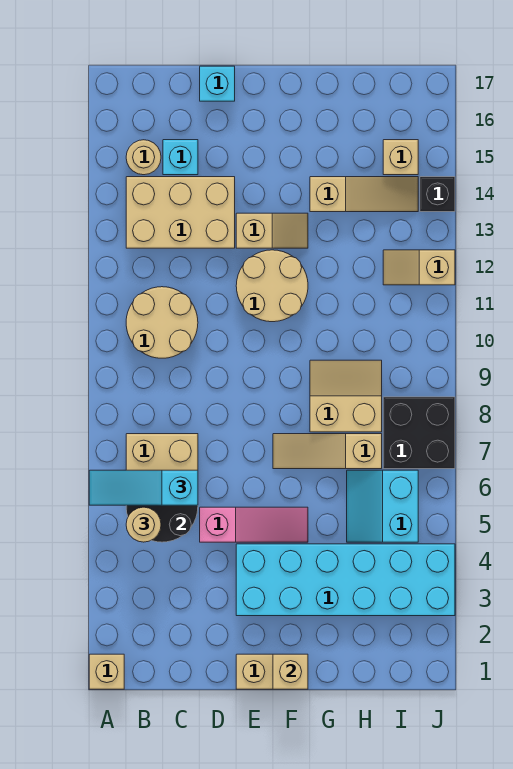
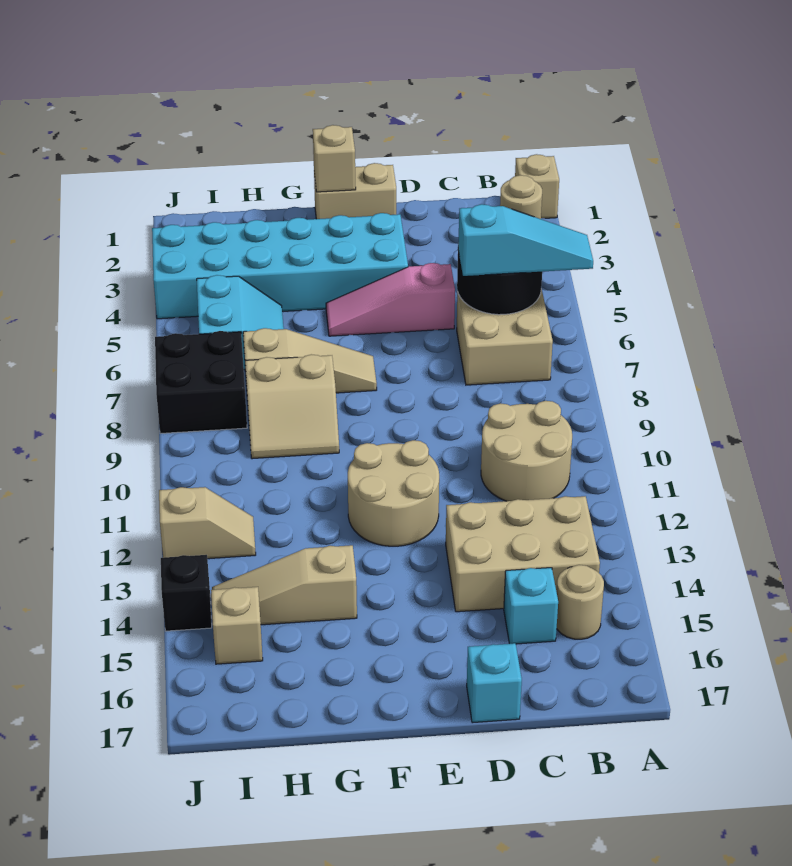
tan slope E13:F13 level 1 top E -> none

